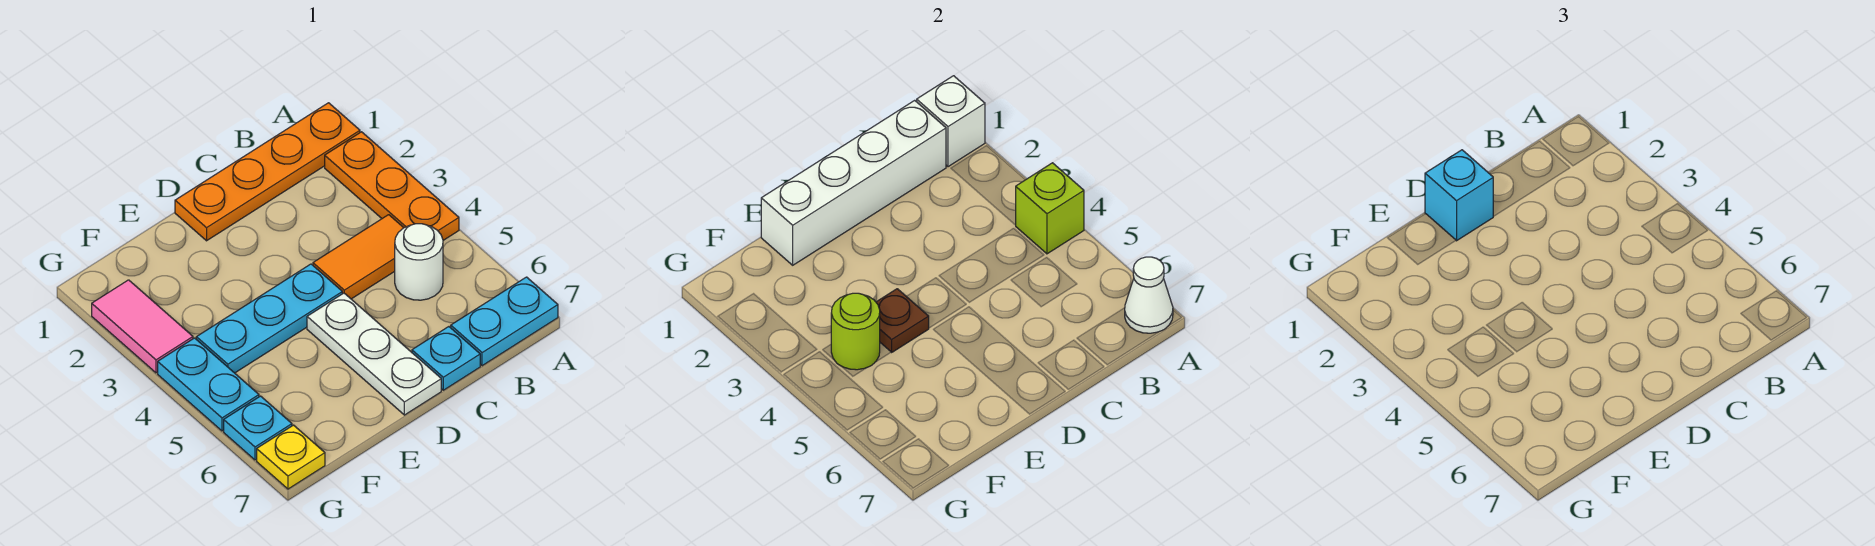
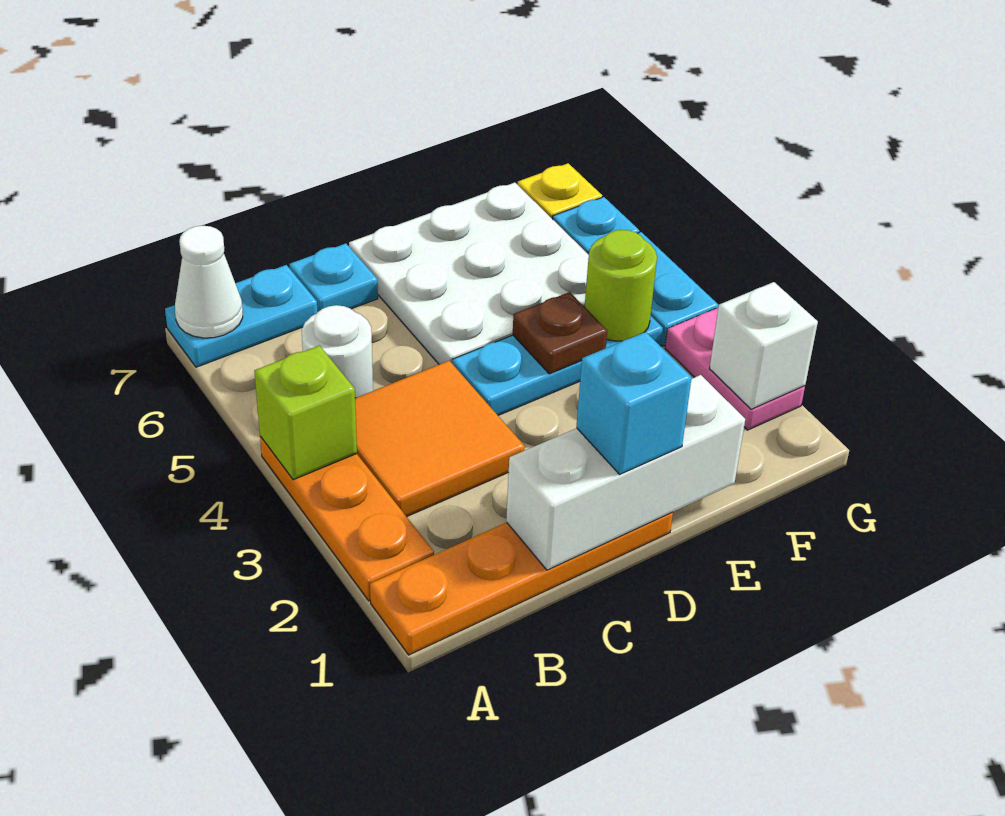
white brick A1 level 2 -> white brick G2 level 2
white brick B1:E1 level 2 -> white brick C1:E1 level 2
orange tile B4:C4 level 1 -> orange tile B3:C4 level 1
white plate D5:D7 level 1 -> white plate D5:F7 level 1
pink tile G2:G3 level 1 -> pink plate G2:G3 level 1

